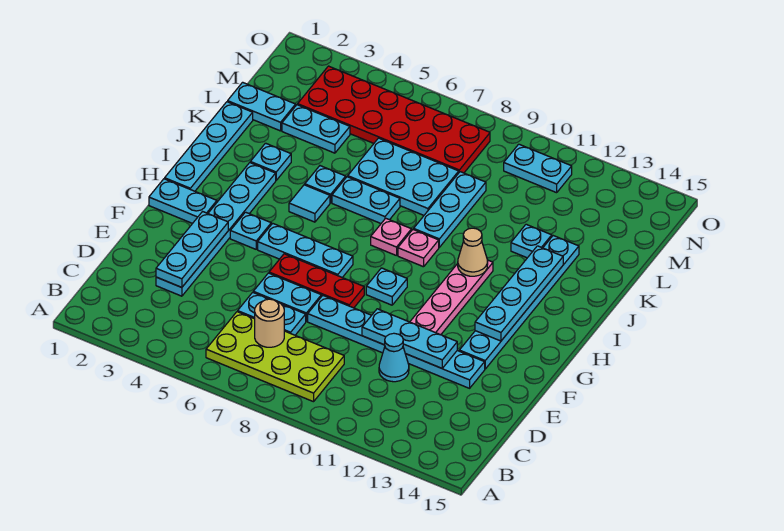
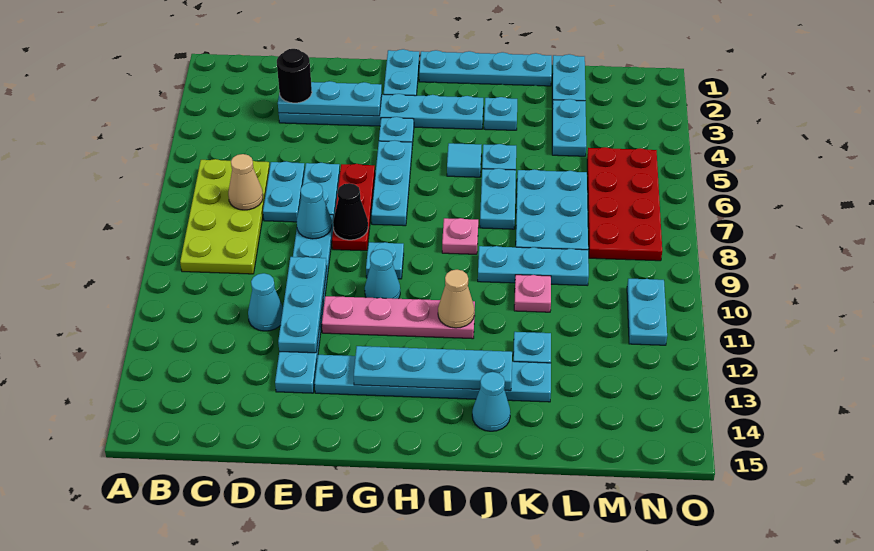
tan round brick C7 level 2 -> tan cone C7 level 2
none -> black round brick D3 level 3
none -> cyan cone E8 level 2
none -> black cone F8 level 2
none -> cyan cone G10 level 1
pink plate I9 level 1 -> pink plate K10 level 1
none -> cyan cone J14 level 1
red plate M3:N8 level 1 -> red plate M5:N8 level 1

